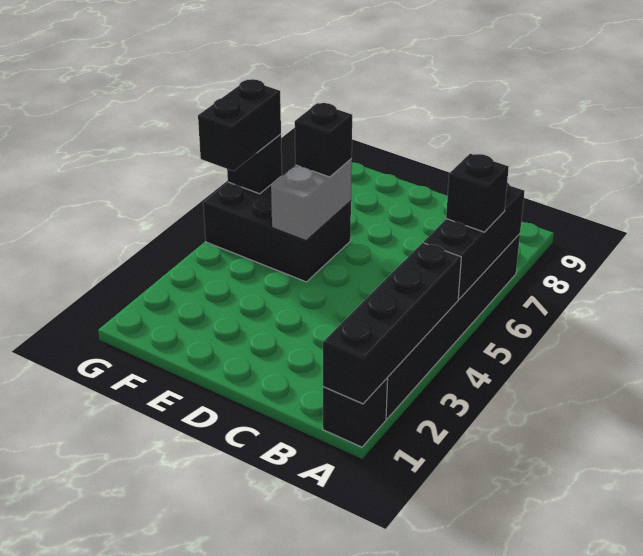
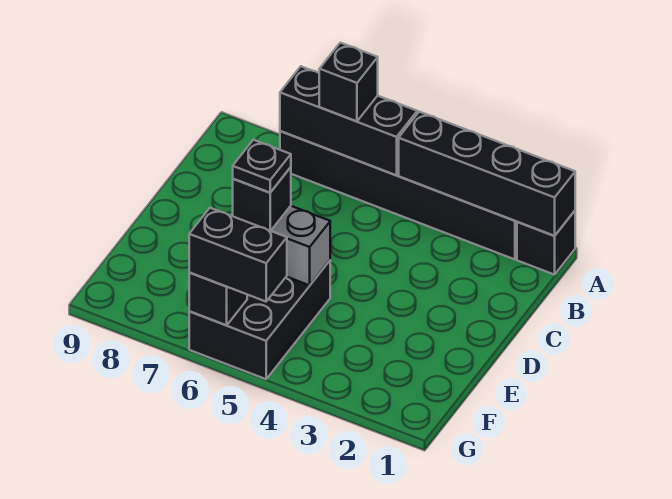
none -> black plate E6 level 4

